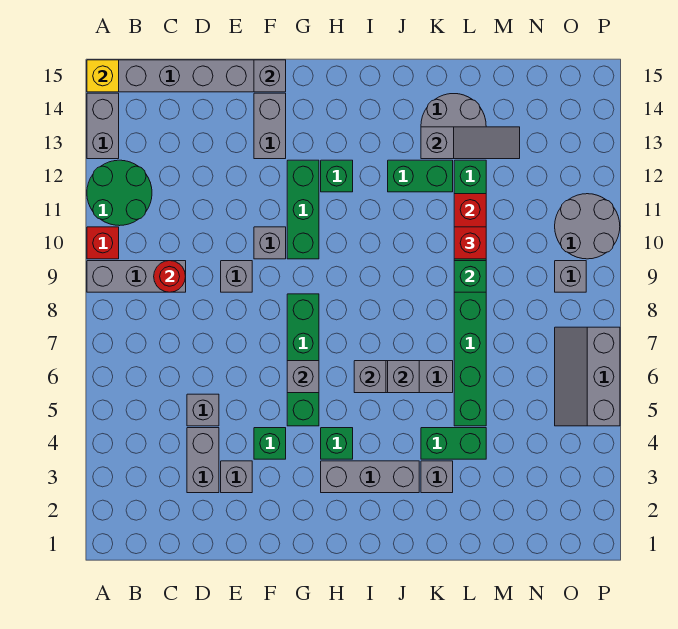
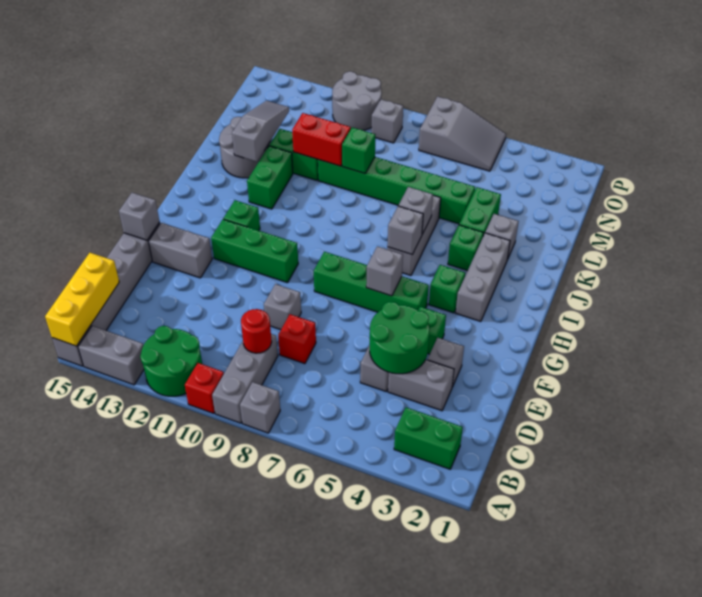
yellow brick A15 level 2 -> yellow brick A15:C15 level 2
none -> green brick B2:B3 level 1
none -> green round brick D4:E5 level 2
grey brick F10 level 1 -> grey brick A8 level 1
none -> green brick J4 level 1
red brick L10 level 3 -> red brick D8 level 1
grey slope O5:P7 level 1 top P -> grey slope O5:P7 level 1 top 7

